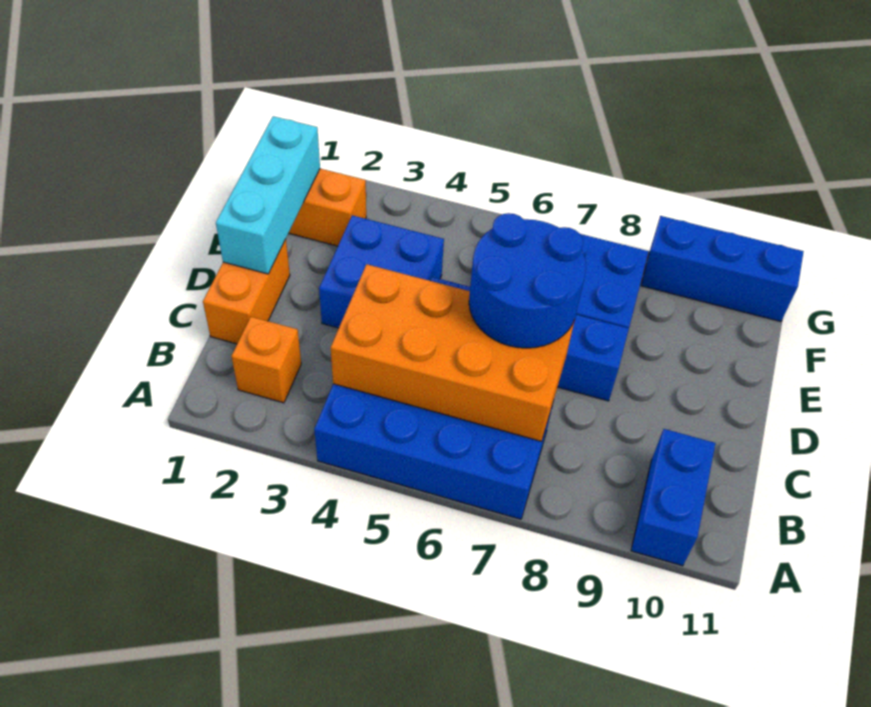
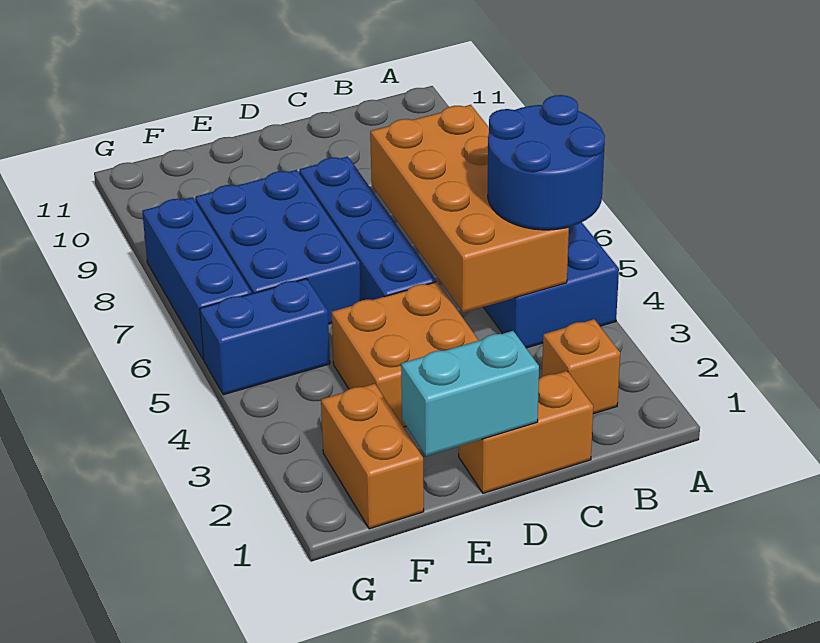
blue brick A10:B10 level 1 -> blue brick F5:G5 level 1
blue round brick C6:D7 level 3 -> blue round brick A4:B5 level 3
cyan brick D1:F1 level 2 -> cyan brick D1:E1 level 2
blue brick D3:E4 level 1 -> orange brick D3:E4 level 1
blue brick G9:G11 level 1 -> blue brick G6:G8 level 1

